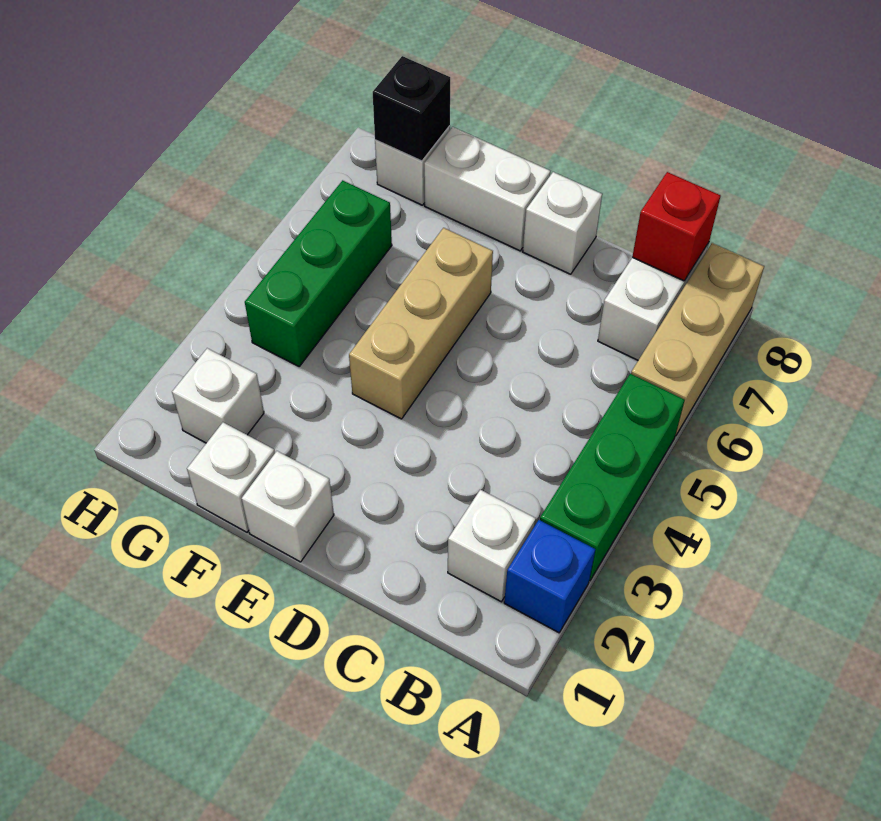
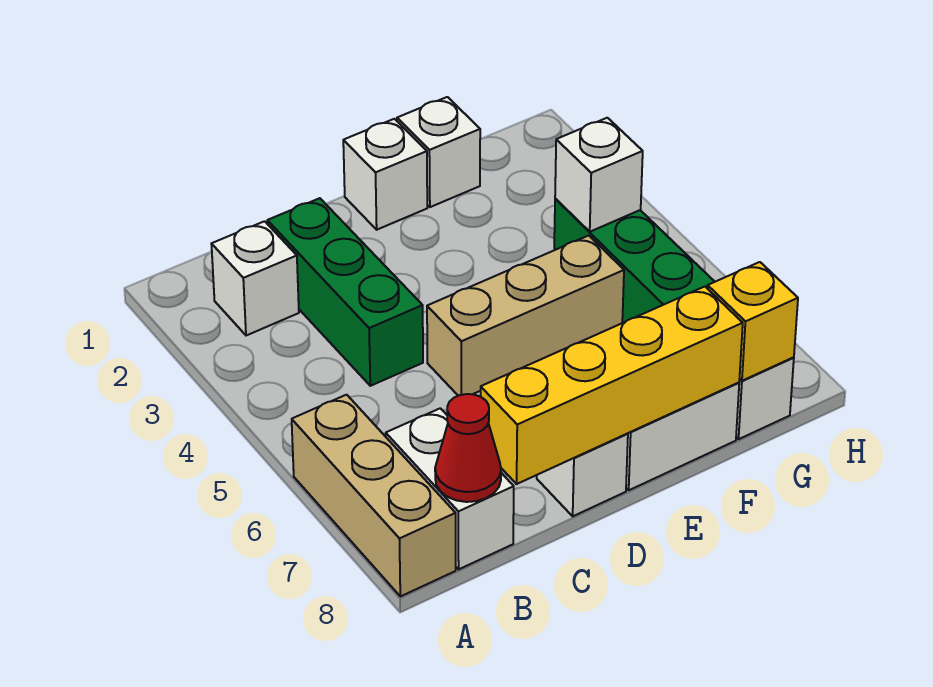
blue brick A2 level 1 -> none
green brick A3:A5 level 1 -> green brick C2:C4 level 1
red brick B8 level 2 -> red cone B8 level 2
none -> yellow brick C8:F8 level 2
tan brick E4:E6 level 1 -> tan brick D5:F5 level 1
white brick G2 level 1 -> white brick G4 level 2
black brick G8 level 2 -> yellow brick G8 level 2

